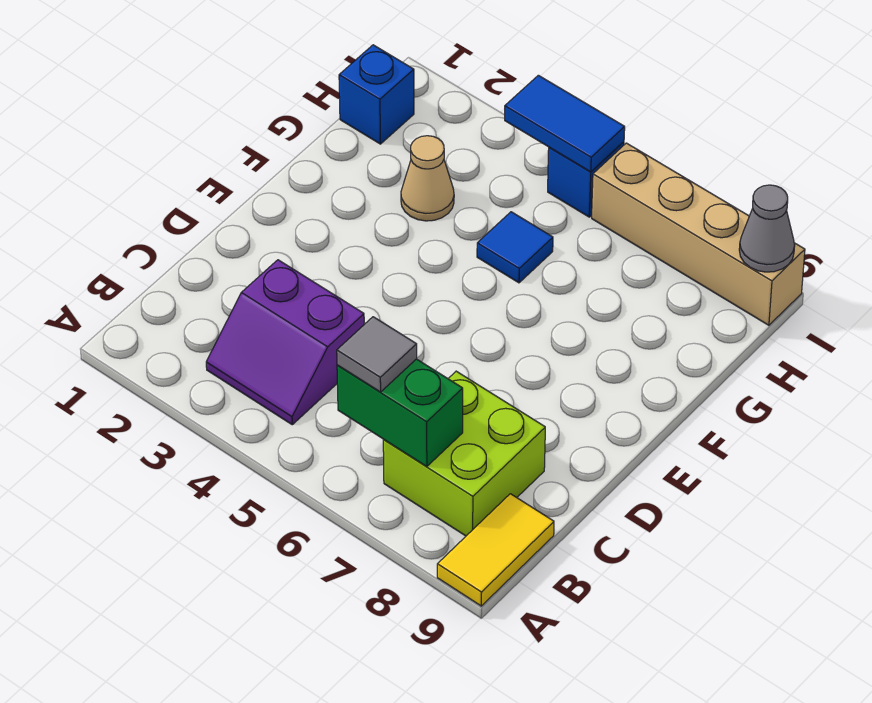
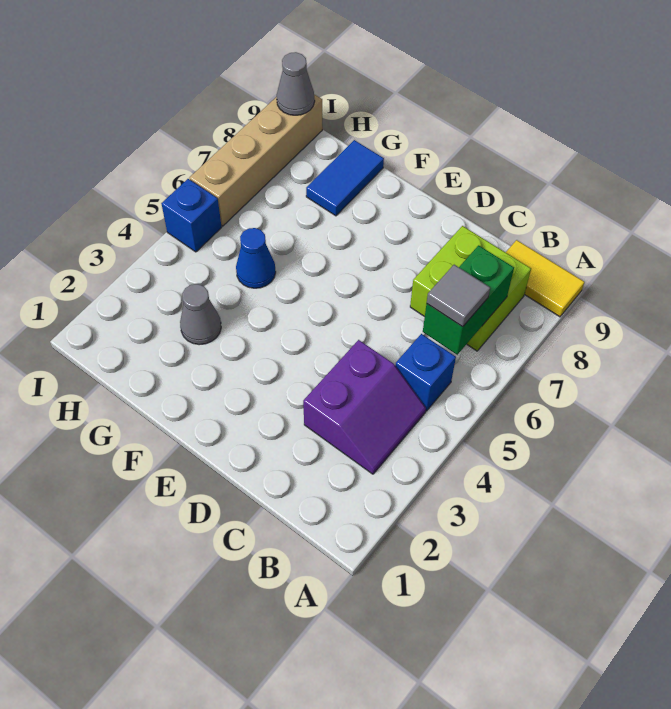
tan cone G3 level 1 -> grey cone G3 level 1
blue tile G5 level 1 -> blue cone G5 level 1
blue brick H1 level 1 -> blue brick B5 level 1
blue tile I4:I5 level 2 -> blue tile G8:G9 level 1

